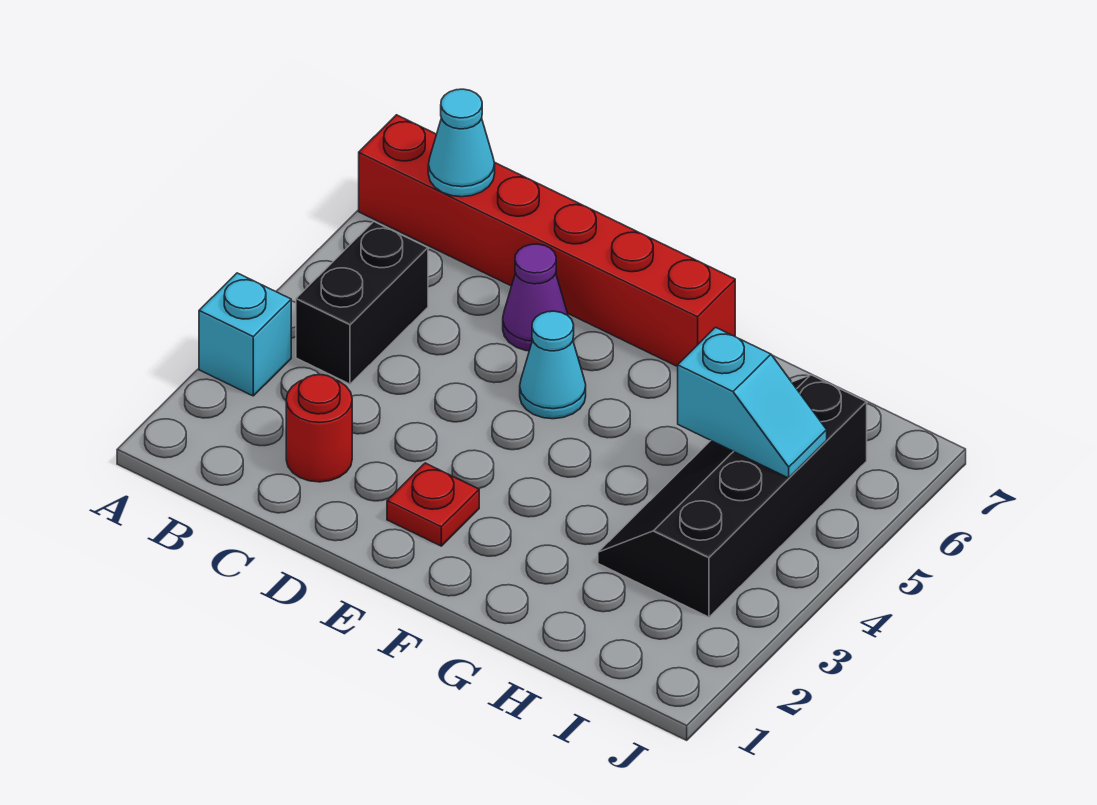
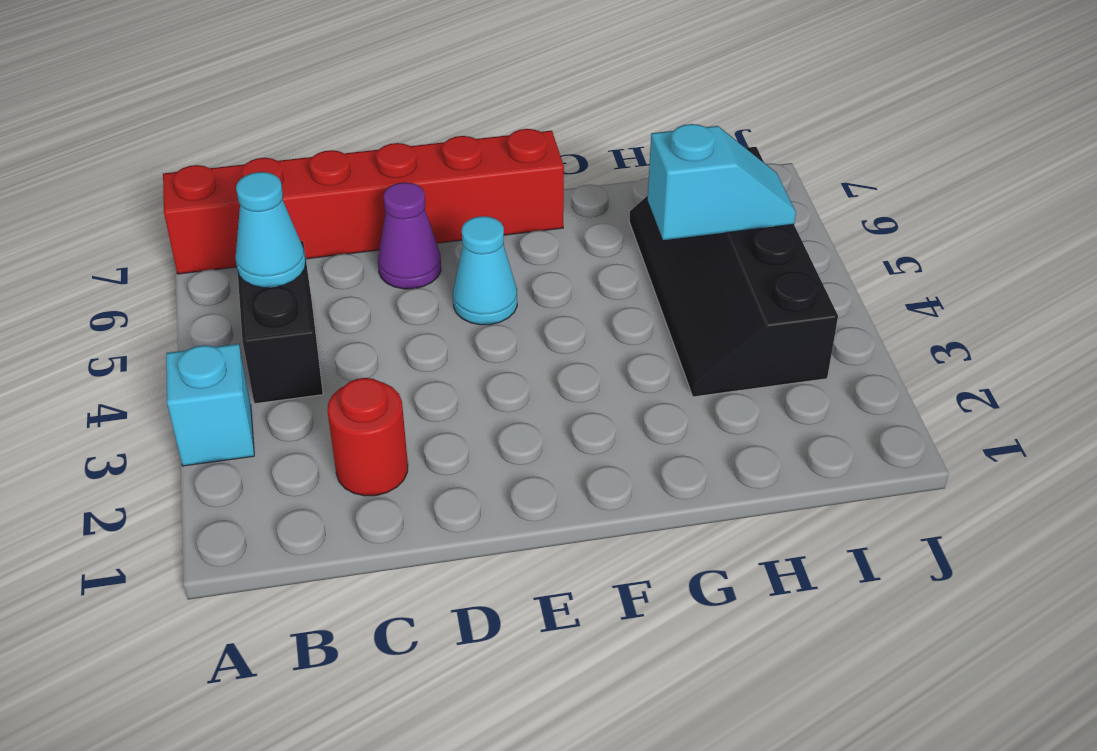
cyan cone B7 level 2 -> cyan cone B5 level 2
red plate E2 level 1 -> none

